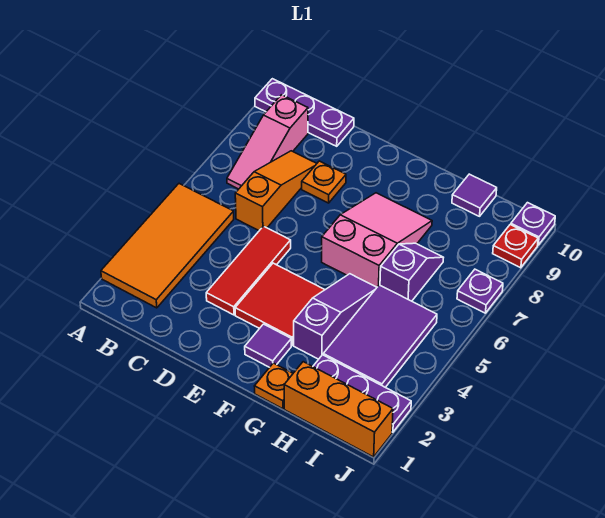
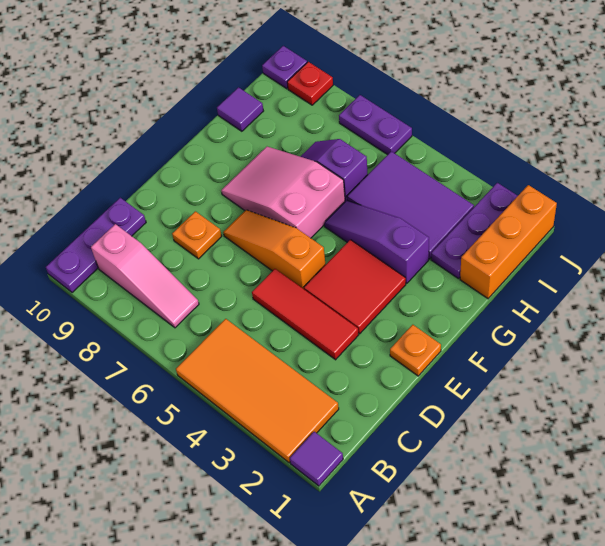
orange slope C6:C8 level 1 top 6 -> orange slope E5:E7 level 1 top 5
purple tile F2 level 1 -> purple tile A1 level 1
orange plate G1 level 1 -> orange plate E1 level 1
purple plate J7 level 1 -> purple plate J6:J7 level 1

